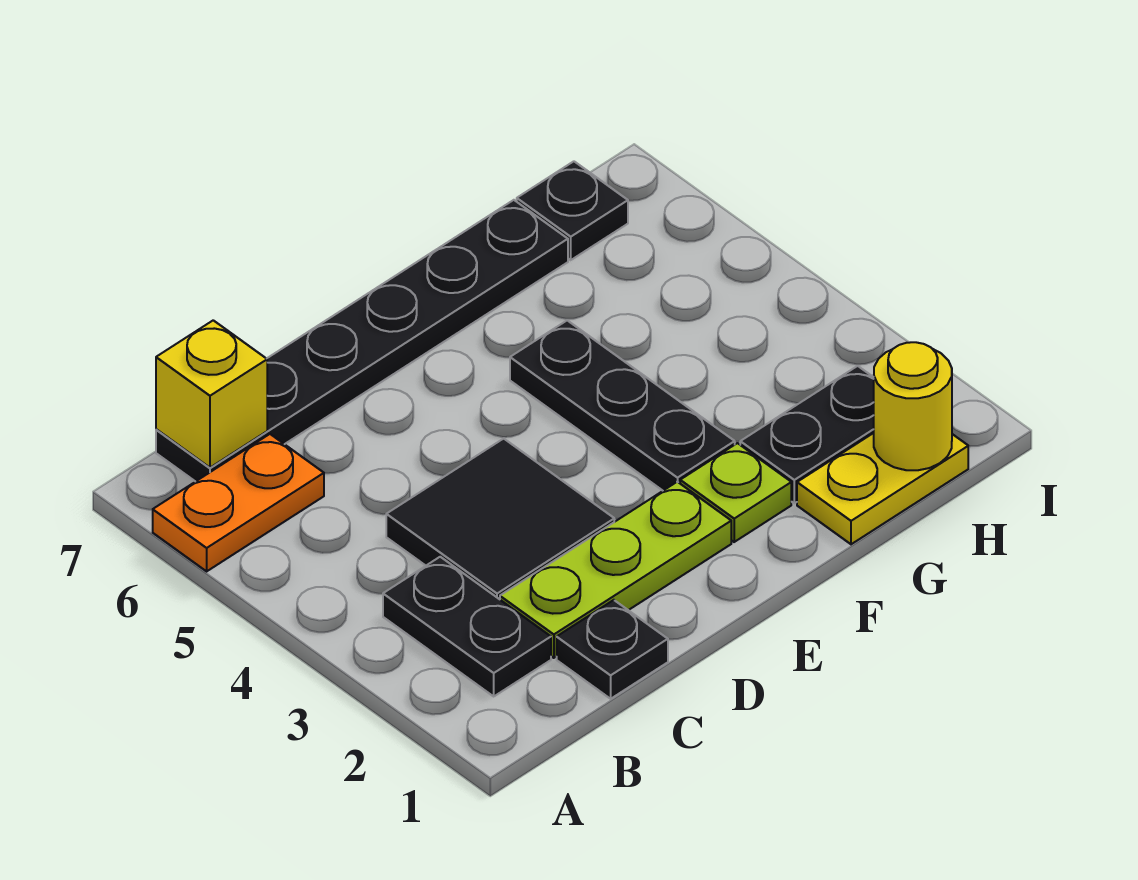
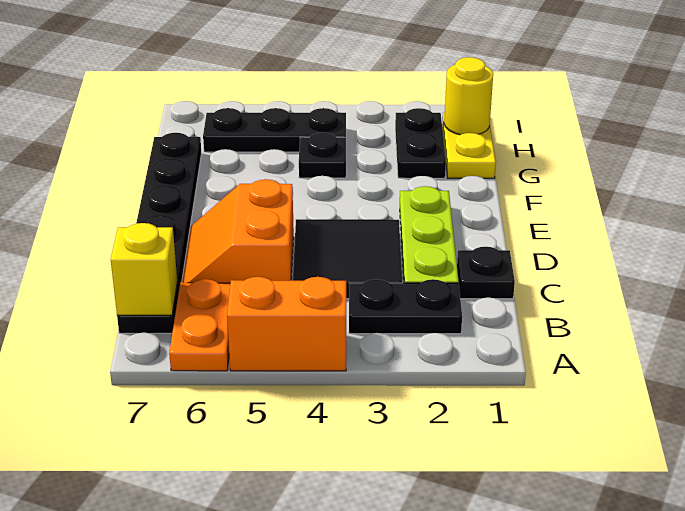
none -> orange brick A4:A5 level 1
none -> orange slope C5:D6 level 1 top 5
lime plate F2 level 1 -> none
black plate F3:F5 level 1 -> black plate H4:H6 level 1
black plate H7 level 1 -> black plate G4 level 1

